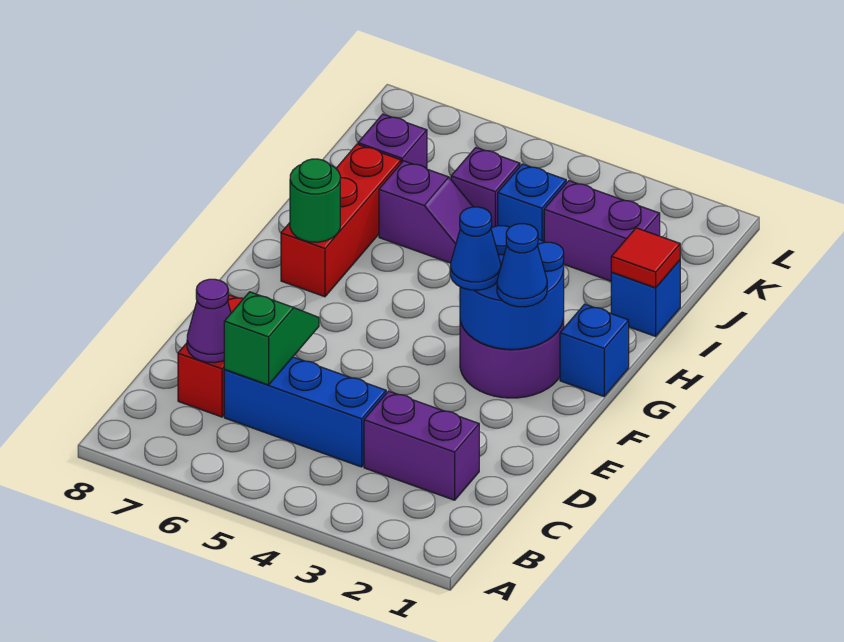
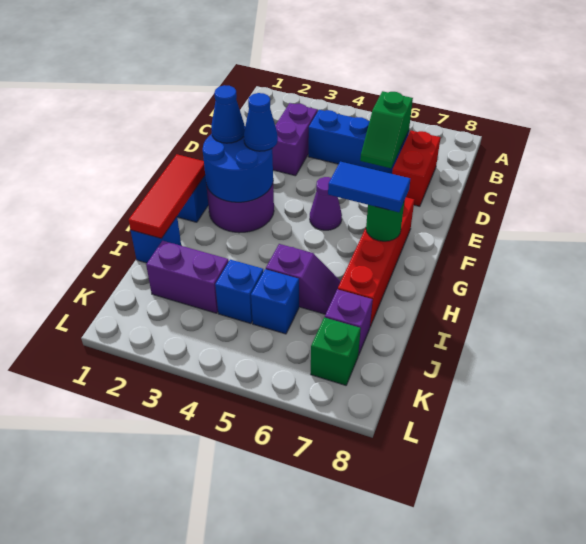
purple brick C2:C3 level 1 -> purple brick C3:D3 level 1
purple cone C7 level 2 -> purple cone F5 level 1
none -> blue tile G6:G7 level 3
red brick G7:I7 level 1 -> red brick F7:I7 level 1
red tile I1 level 2 -> red tile G1:I1 level 2
purple slope I5:I6 level 1 top 6 -> purple slope I5:I6 level 1 top 5
purple brick J5 level 1 -> blue brick J5 level 1
none -> green brick K7 level 1

